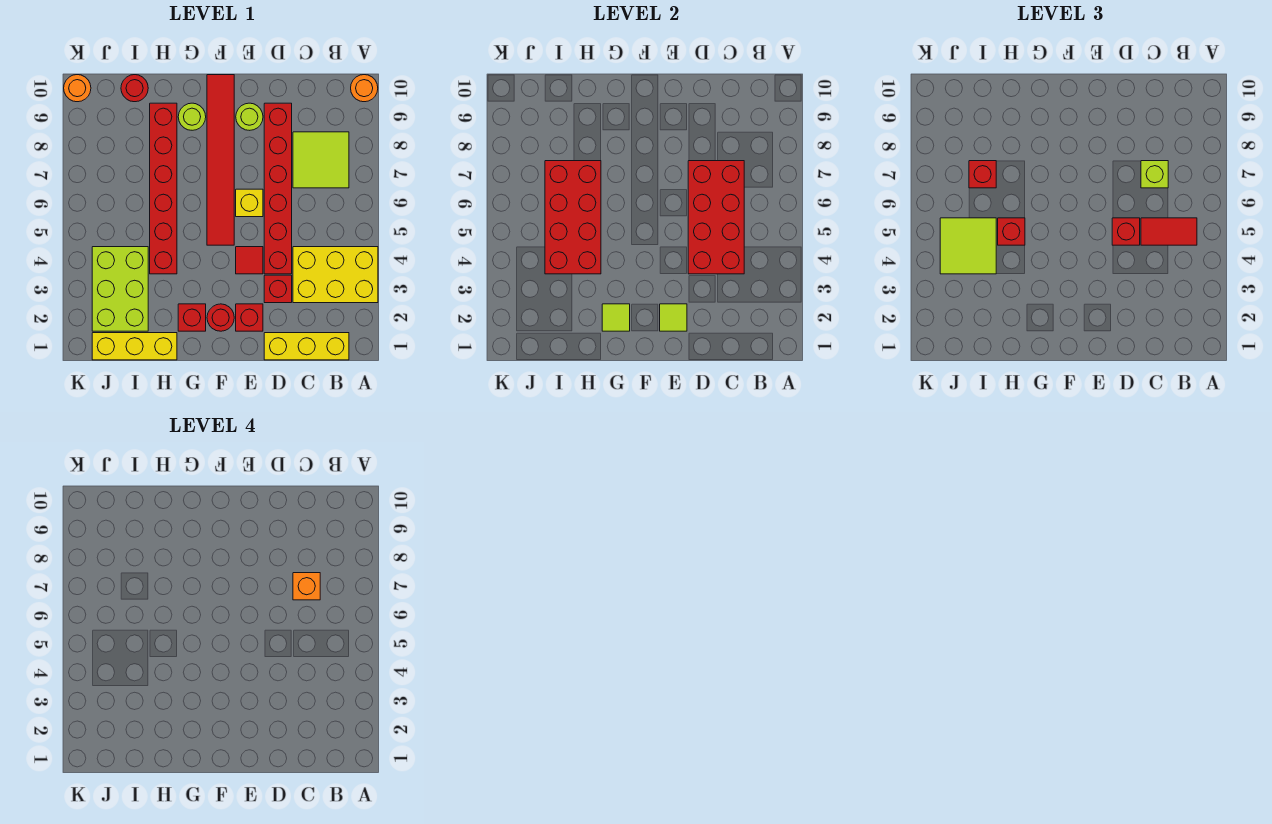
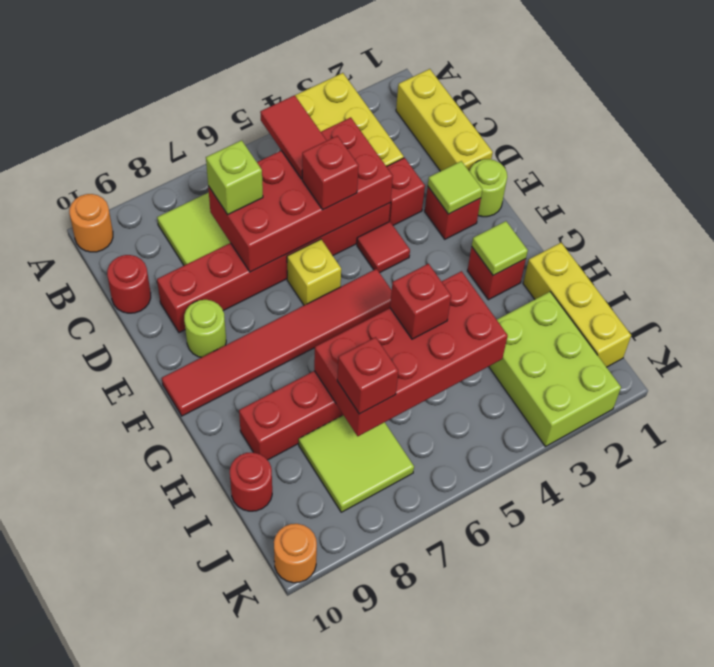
orange brick C7 level 4 -> none
red round brick F2 level 1 -> red round brick C10 level 1
lime round brick G9 level 1 -> lime round brick E1 level 1
lime brick I2:J4 level 1 -> lime brick I2:K3 level 1
lime tile I4:J5 level 3 -> lime tile I7:J8 level 1

